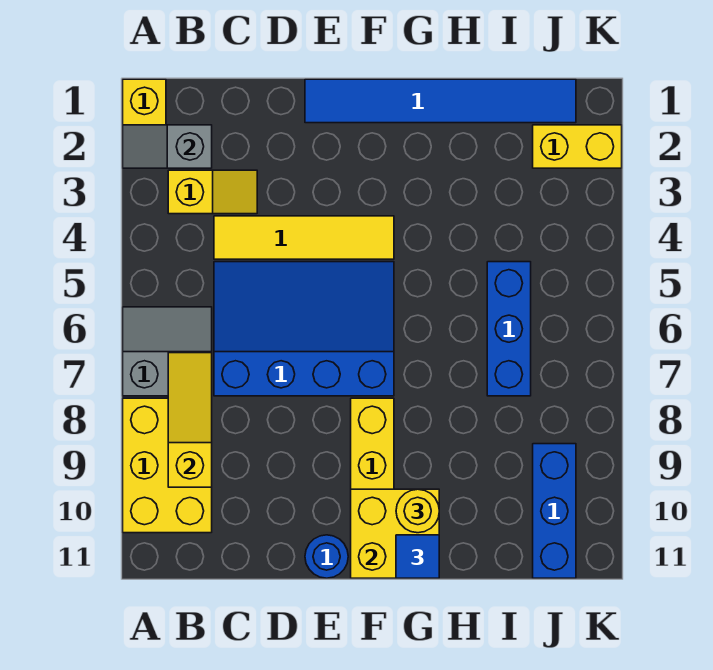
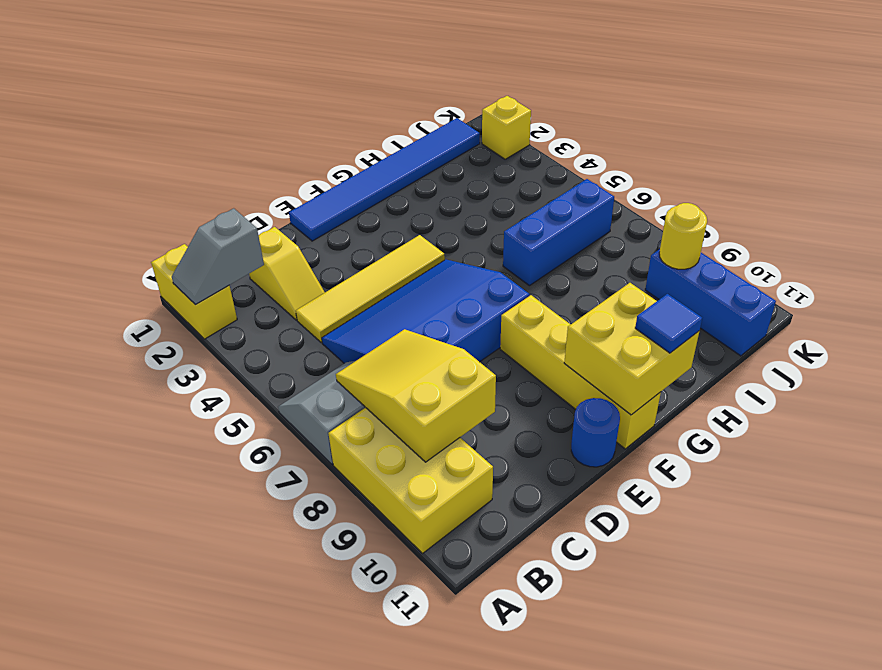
yellow slope B3:C3 level 1 top B -> yellow slope C2:C3 level 1 top 2
yellow slope B7:B9 level 2 top 9 -> yellow slope B7:C9 level 2 top 9
yellow round brick G10 level 3 -> yellow round brick J9 level 2
blue brick I5:I7 level 1 -> blue brick H6:J6 level 1
yellow brick J2:K2 level 1 -> yellow brick K2 level 1

